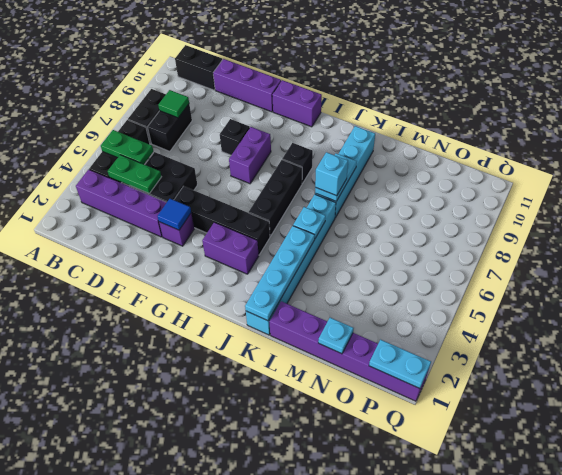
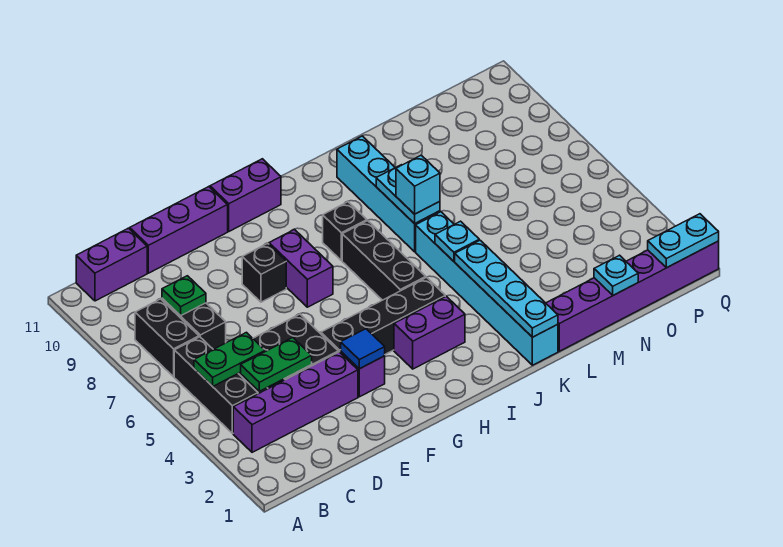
black brick B11:C11 level 1 -> purple brick B11:C11 level 1
green tile C8 level 2 -> green plate C8 level 2

